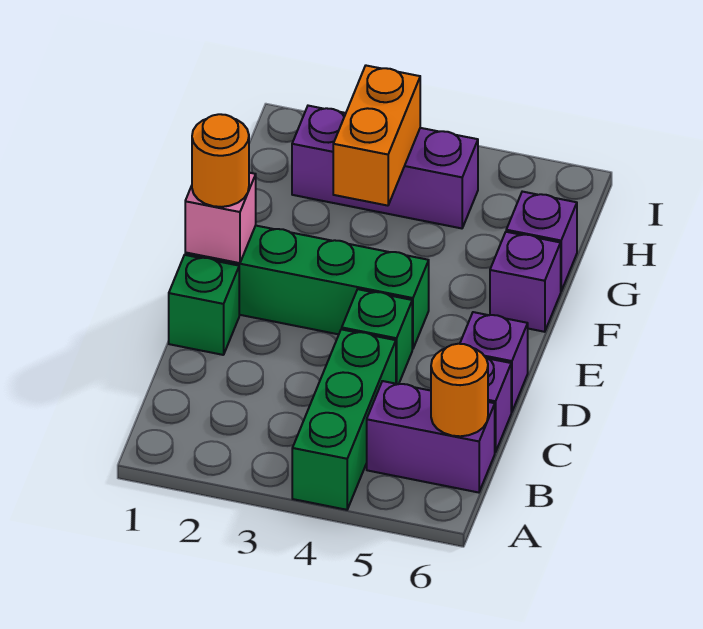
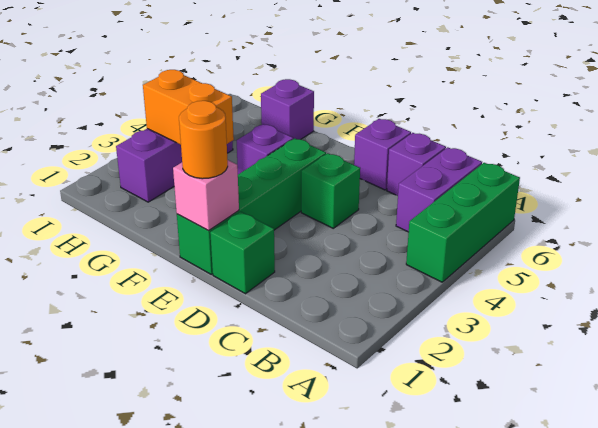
green brick A4:C4 level 1 -> green brick A4:A6 level 1
orange round brick B6 level 2 -> none
purple brick F6 level 1 -> purple brick F4 level 1

